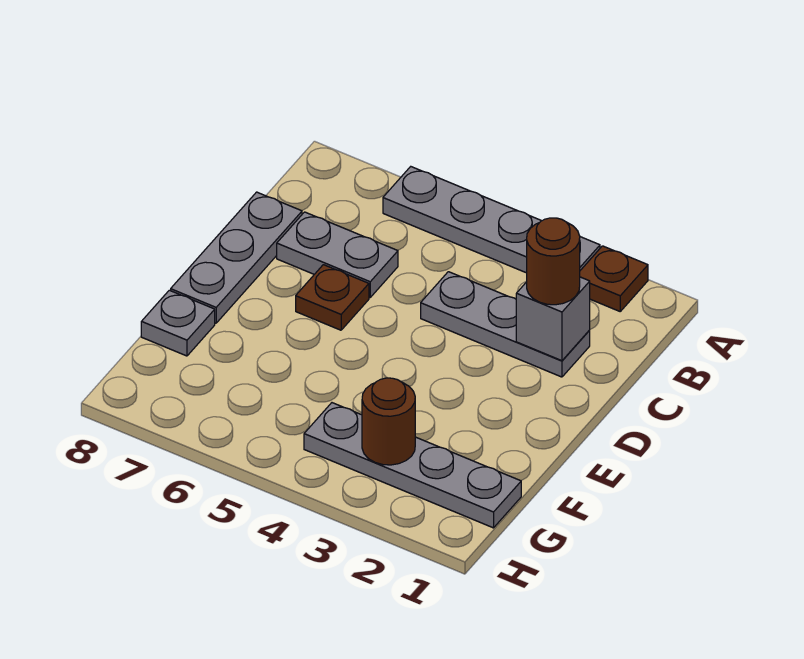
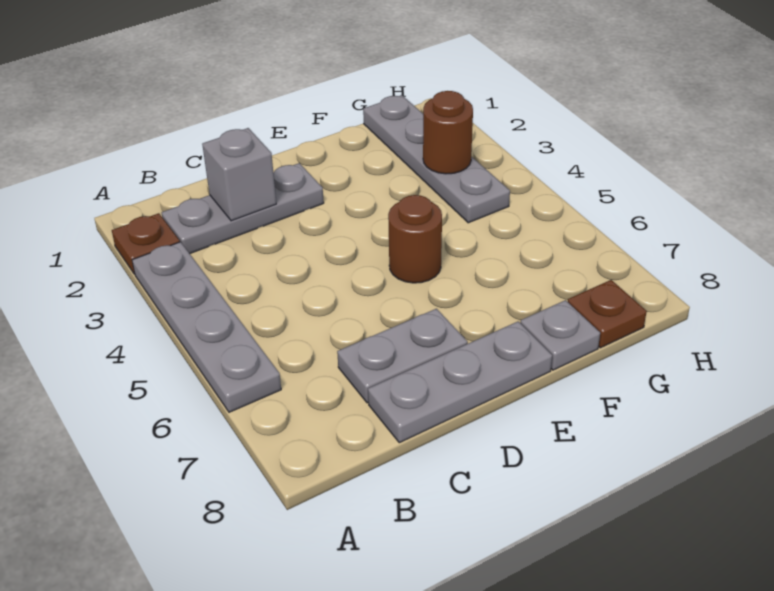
grey plate C2:C4 level 1 -> grey plate B2:D2 level 1
brown round brick C2 level 3 -> brown round brick E5 level 1
grey plate C6:C7 level 1 -> grey plate C7:D7 level 1
brown plate D6 level 1 -> brown plate G8 level 1

